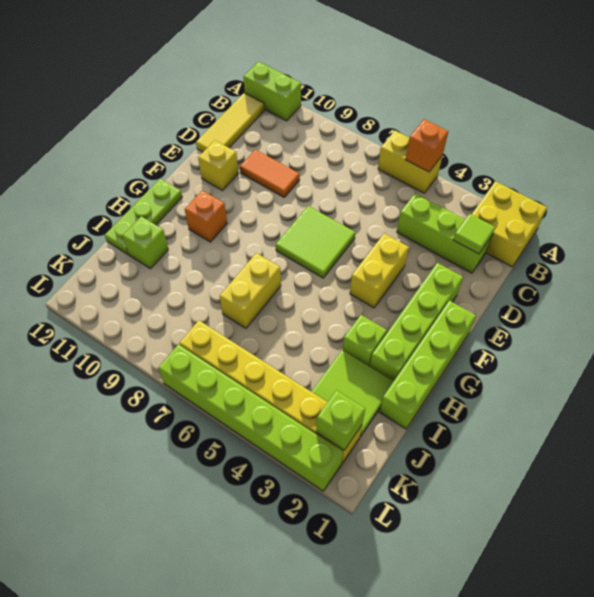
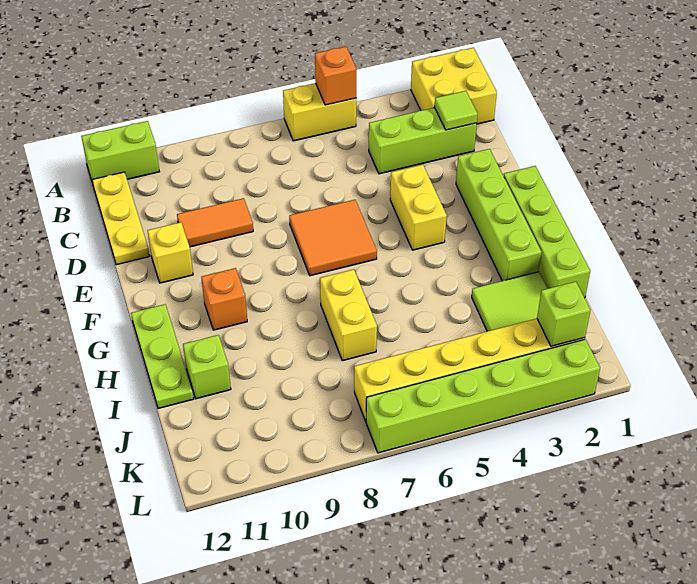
yellow tile B12:D12 level 1 -> yellow plate B12:D12 level 1
lime tile E6:F7 level 1 -> orange tile E6:F7 level 1
lime brick H3 level 1 -> none

